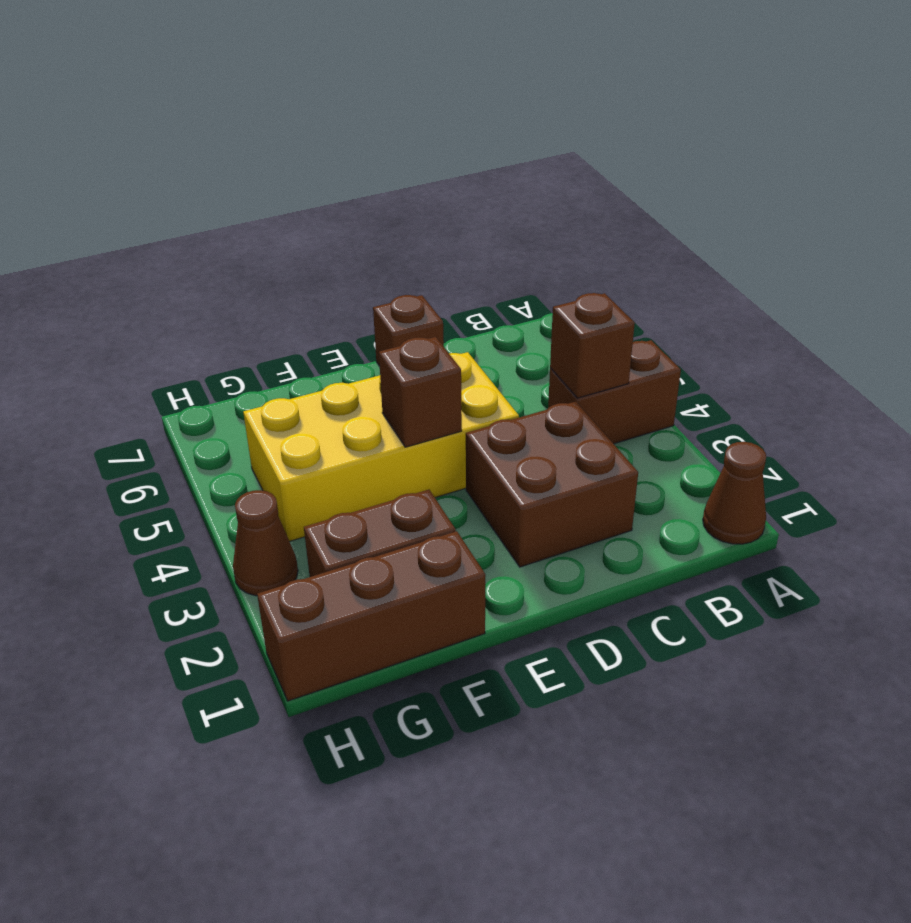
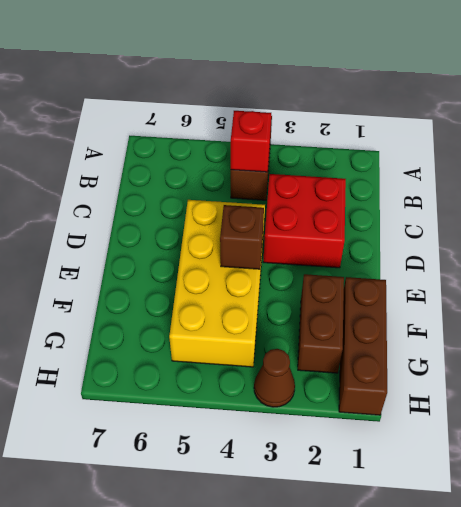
brown cone A1 level 1 -> none
brown brick B4 level 2 -> red brick B4 level 2
brown brick C2:D3 level 1 -> red brick C2:D3 level 1
brown brick D7 level 1 -> none

